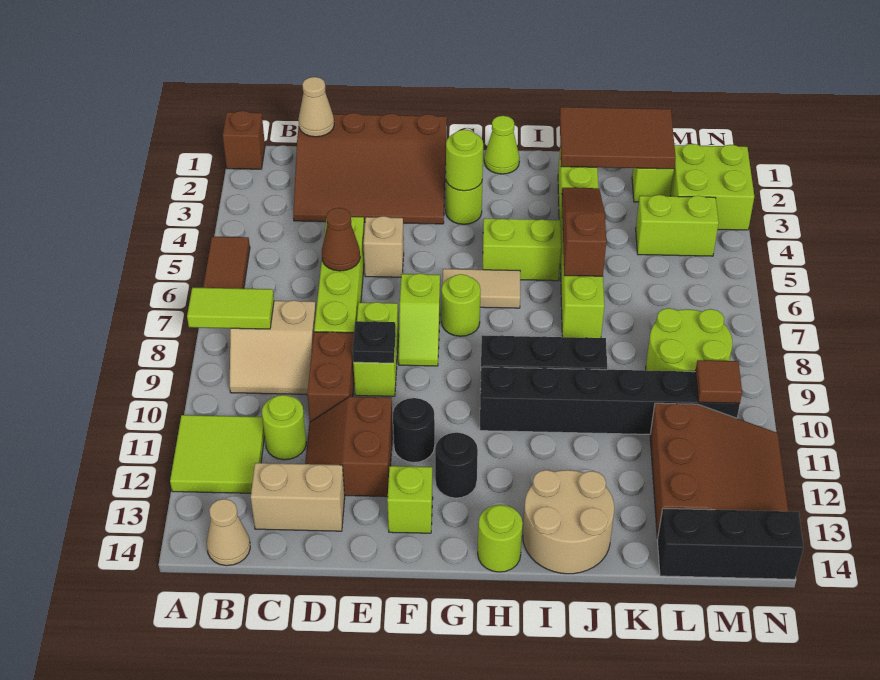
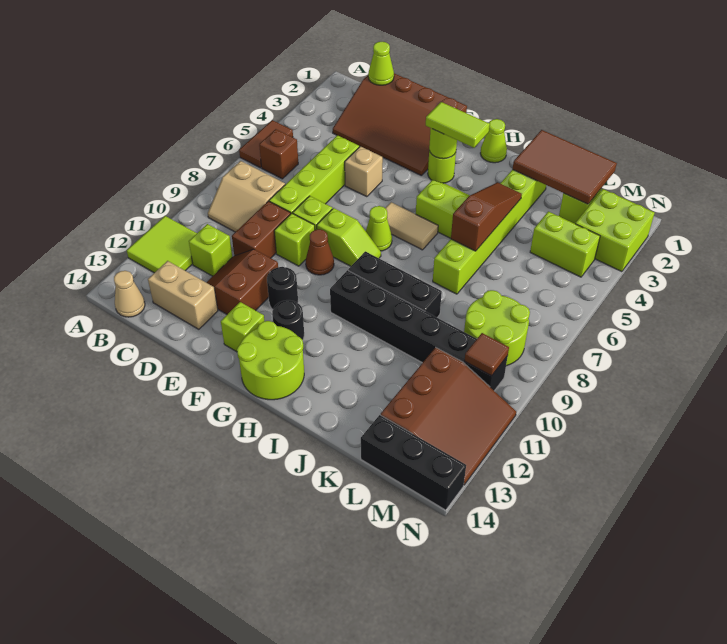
brown brick A1 level 1 -> brown brick B6 level 1
lime tile A8:B8 level 2 -> lime tile G3:H3 level 3
tan cone C1 level 2 -> lime cone C1 level 2
lime round brick C11 level 1 -> lime brick C11 level 1
brown cone D6 level 2 -> brown cone F9 level 1
black plate E9 level 2 -> none
lime slope F7:F8 level 1 top 7 -> lime slope F8:G8 level 1 top F
lime round brick G7 level 1 -> lime cone G7 level 1
lime round brick H14 level 1 -> lime round brick G13:H14 level 1
tan round brick I13:J14 level 1 -> none

